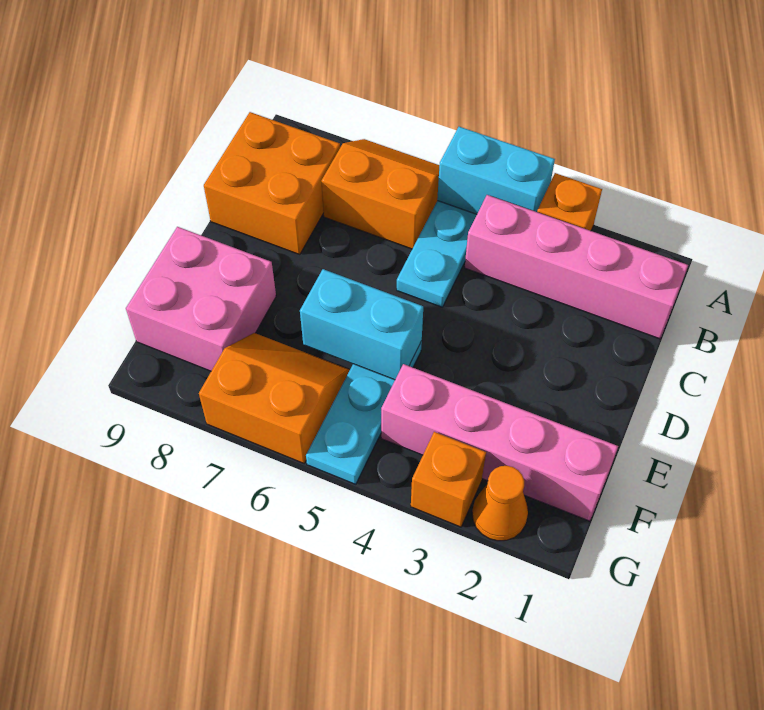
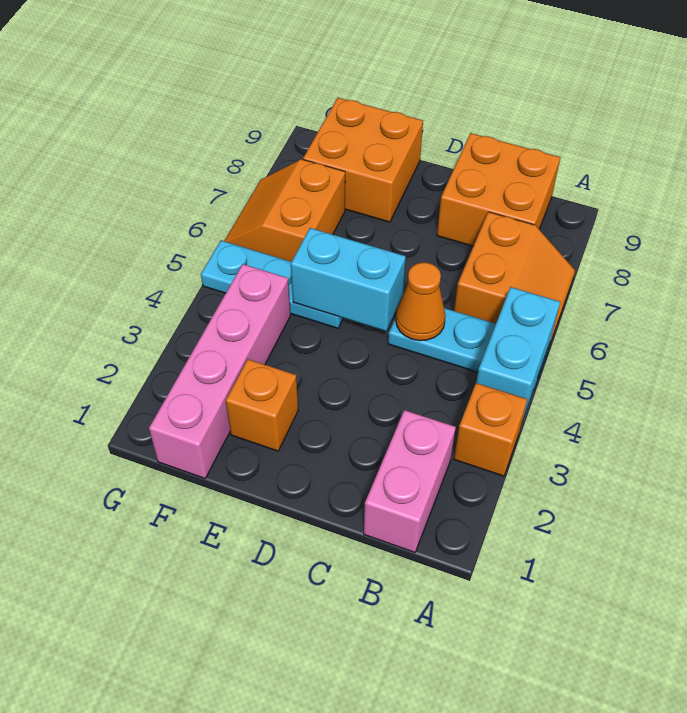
pink brick B1:B4 level 1 -> pink brick B1:B2 level 1
cyan brick E5:E6 level 2 -> cyan brick D5:E5 level 2
pink brick E8:F9 level 1 -> orange brick E8:F9 level 1
orange slope F6:G7 level 1 top G -> orange slope F6:G7 level 1 top F
orange cone G2 level 1 -> orange cone C5 level 2
orange brick G3 level 1 -> orange brick E2 level 1

